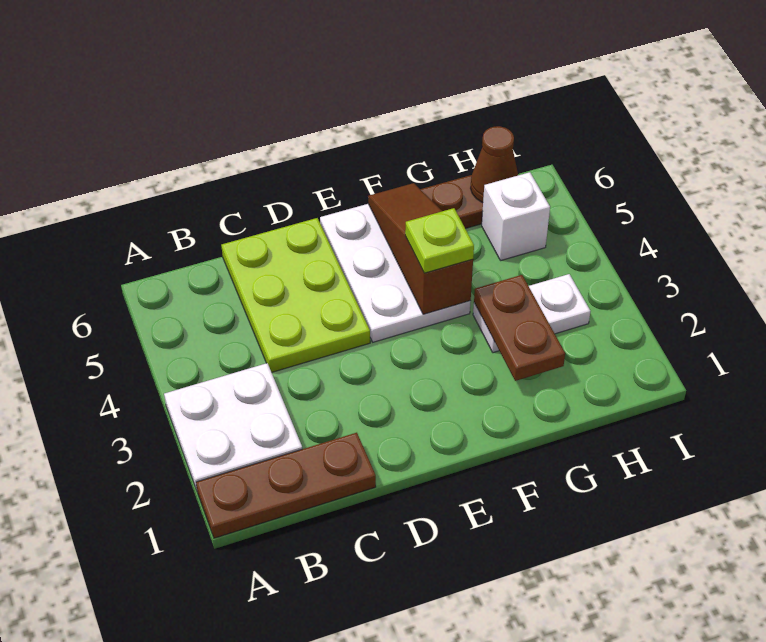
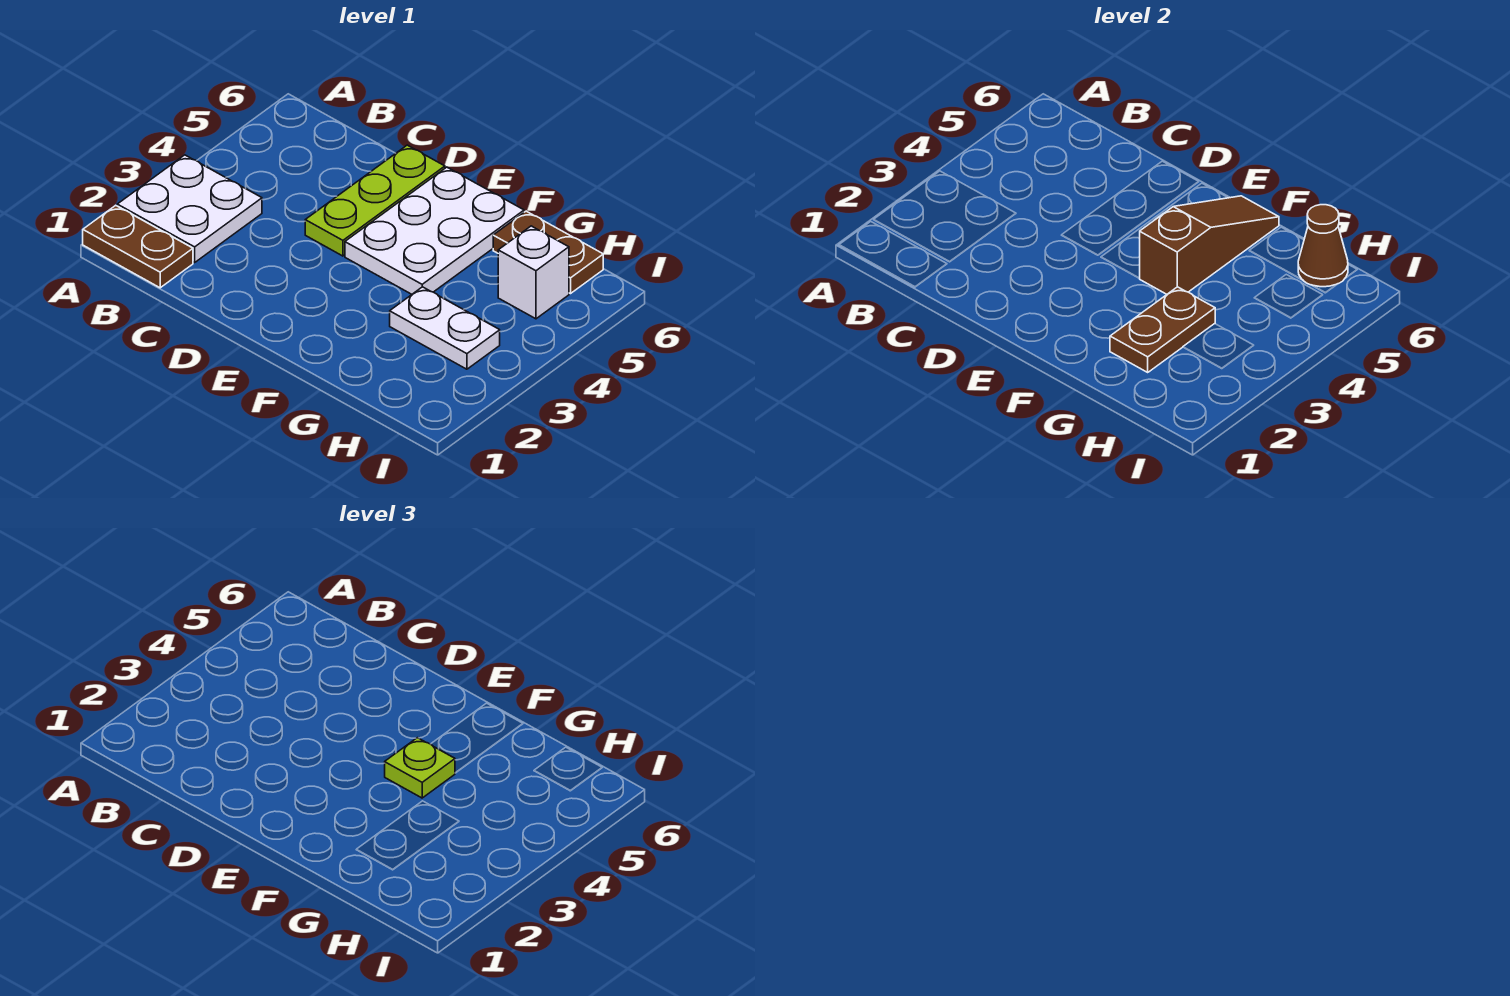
brown plate A1:C1 level 1 -> brown plate A1:B1 level 1
lime plate C4:D6 level 1 -> lime plate D4:D6 level 1

